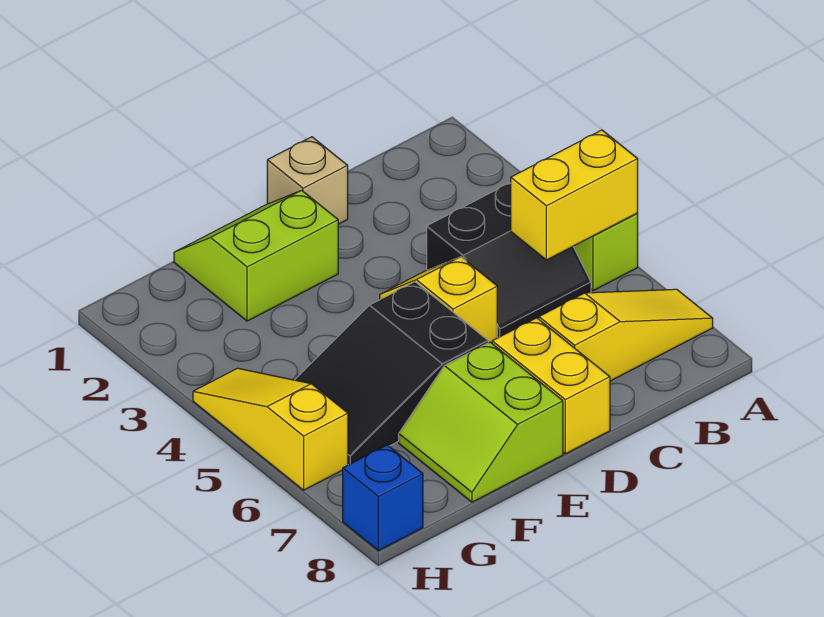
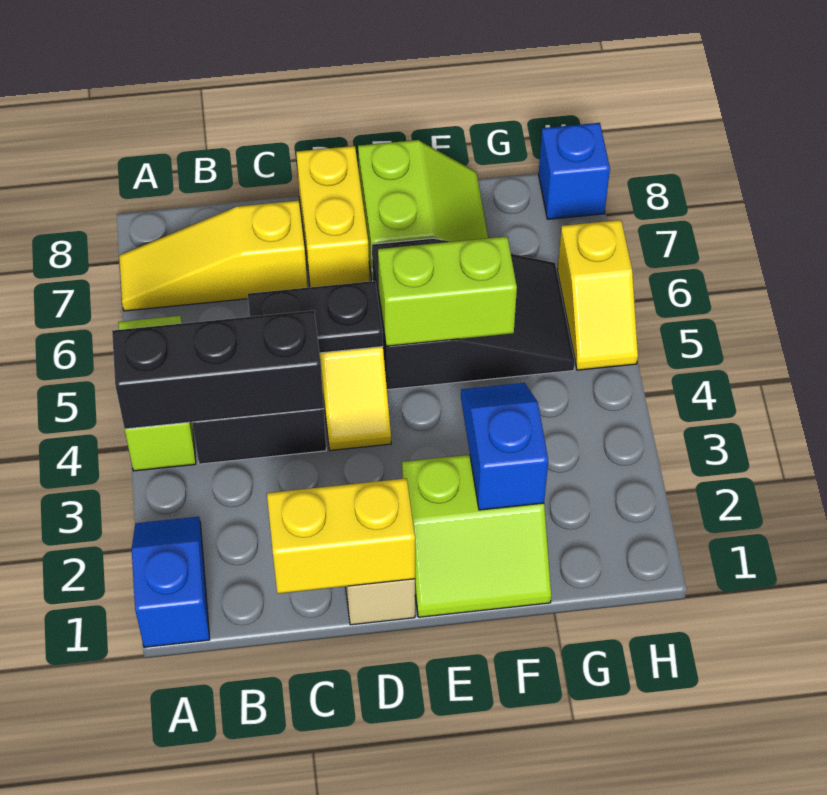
none -> blue slope A1:A2 level 1 top 1
none -> black brick A4:C4 level 2
yellow brick A5:B5 level 2 -> yellow brick C1:D1 level 2
none -> black plate C5:D5 level 2
none -> lime brick E5:F5 level 2
none -> blue slope F2:F3 level 2 top 2
yellow slope H4:H6 level 1 top 6 -> yellow slope H5:H6 level 1 top 6

